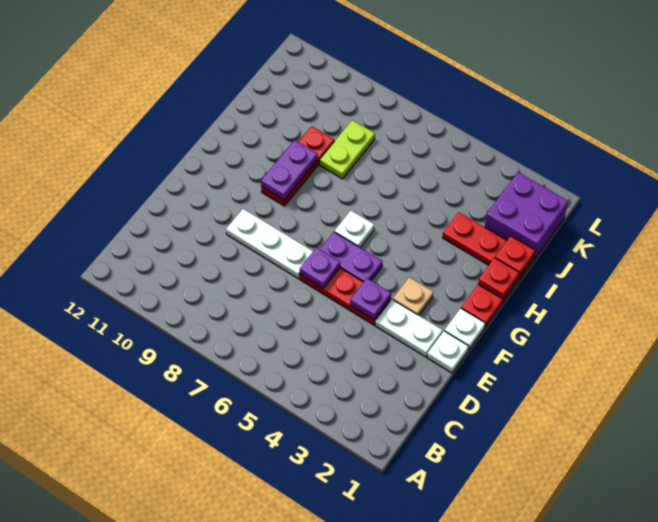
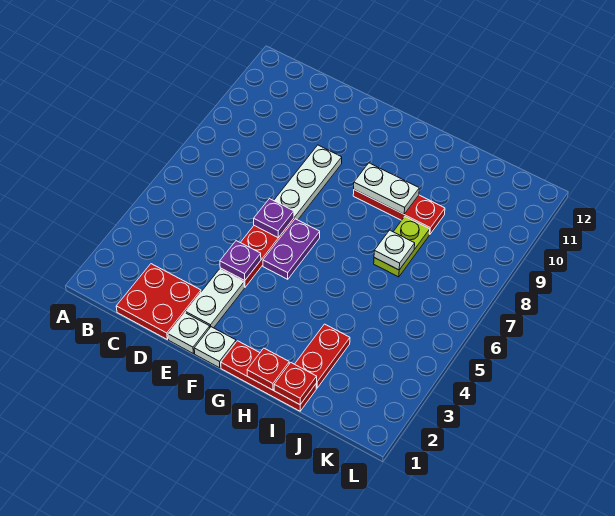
none -> red plate C1:D2 level 1
tan plate F3 level 1 -> none
white plate G6 level 1 -> white plate I7 level 2
purple plate G9:H9 level 2 -> white plate G9:H9 level 2
lime plate I8:J8 level 1 -> lime plate I7:I8 level 1
purple brick J1:K2 level 1 -> none

